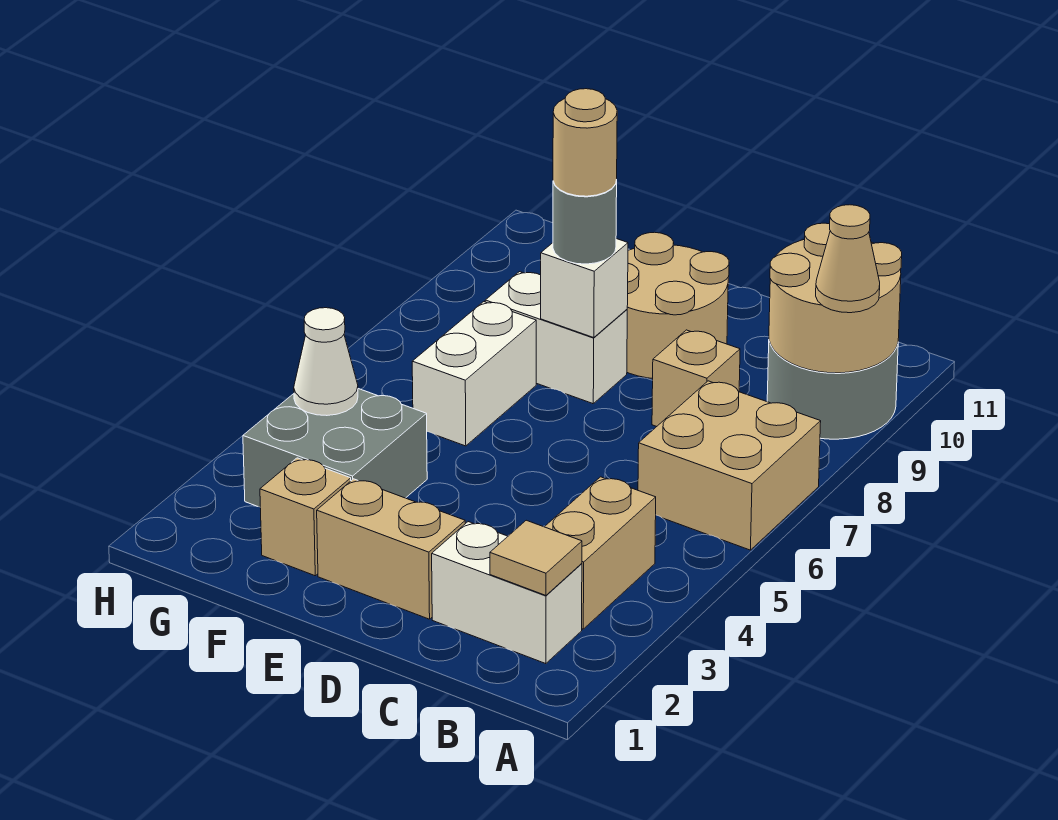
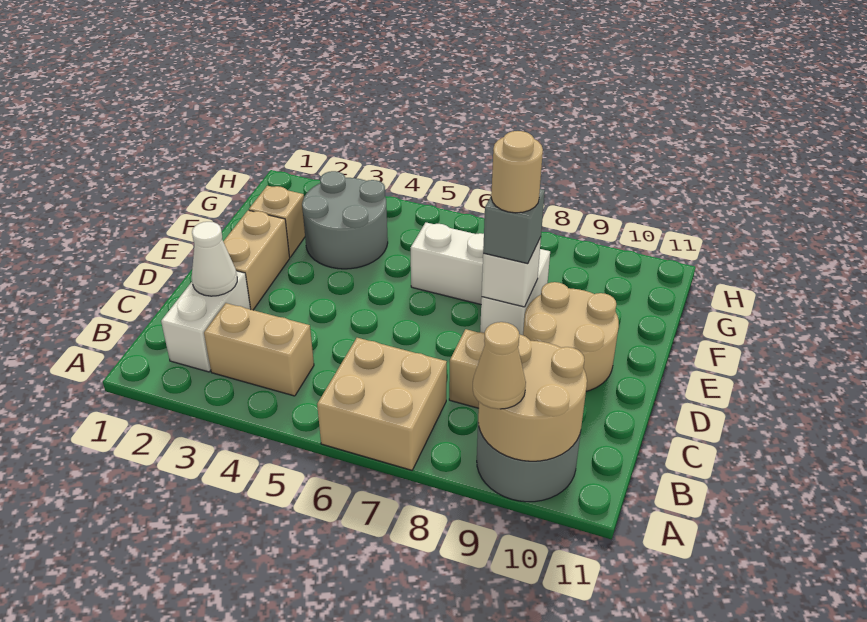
tan tile B2 level 2 -> none
grey round brick E8 level 3 -> grey brick E8 level 3
grey brick F3:G4 level 1 -> grey round brick F3:G4 level 1
white cone G4 level 2 -> white cone C2 level 2

